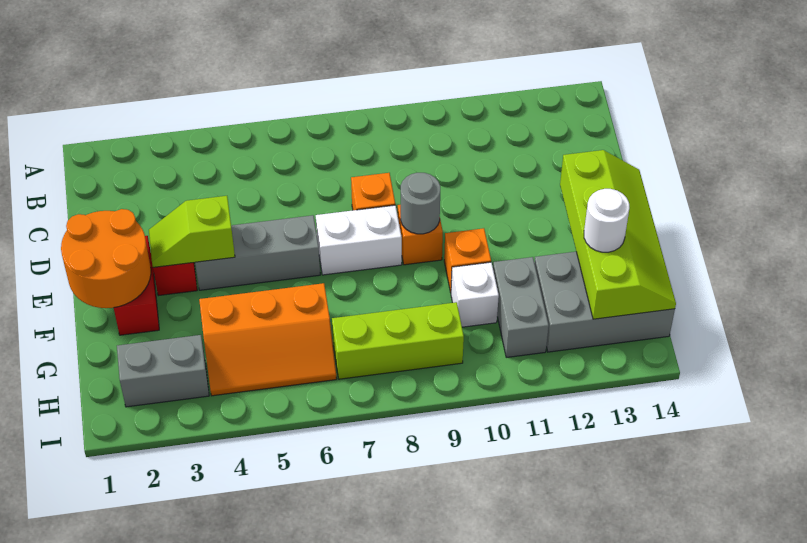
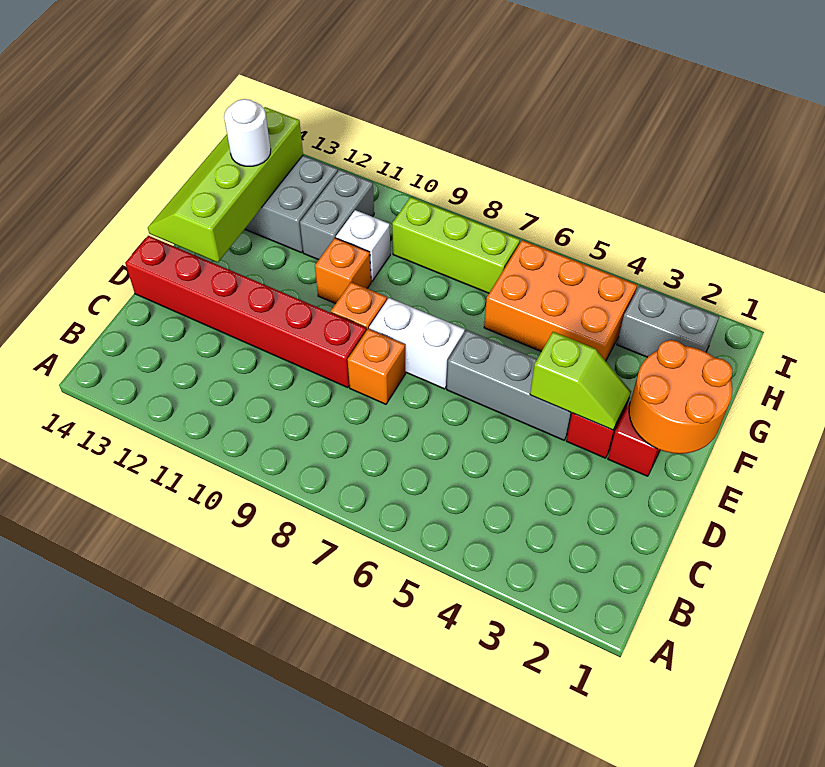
none -> red brick D9:D14 level 1
grey round brick E9 level 2 -> none
orange slope G4:H6 level 1 top G -> orange brick G4:H6 level 1

